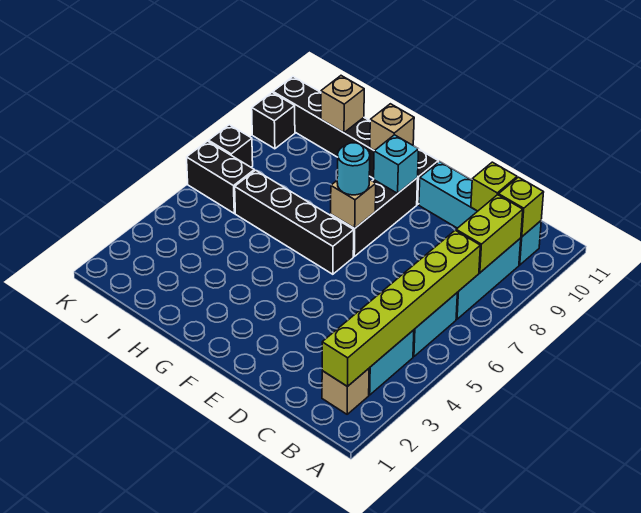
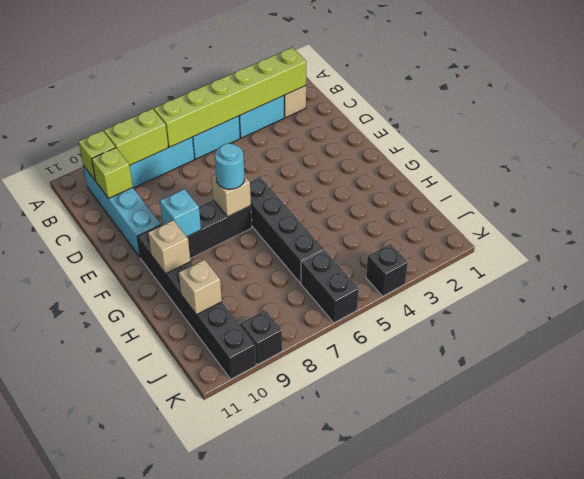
black brick K7 level 1 -> black brick K4 level 1

